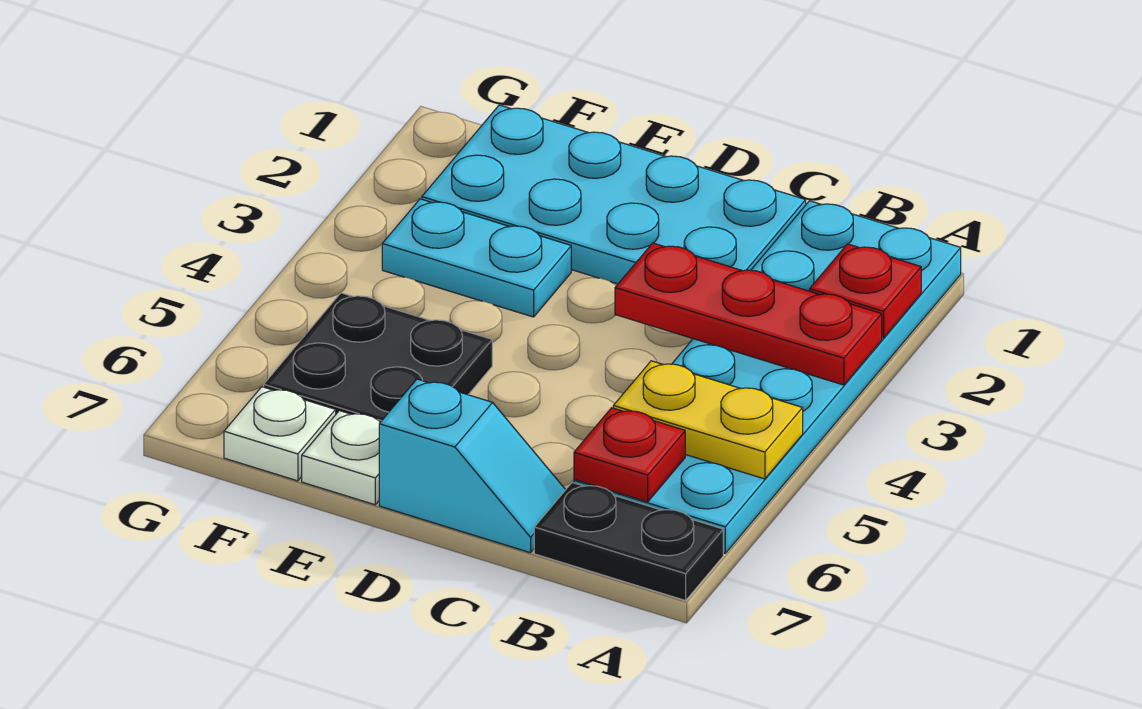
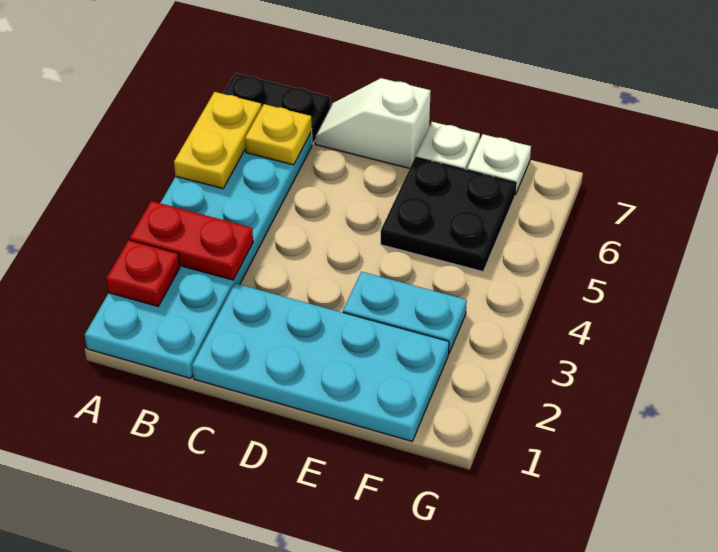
red plate A3:C3 level 2 -> red plate A3:B3 level 2
yellow plate A5:B5 level 2 -> yellow plate A5:A6 level 2
red plate B6 level 2 -> yellow plate B6 level 2
cyan slope C7:D7 level 1 top D -> white slope C7:D7 level 1 top D

